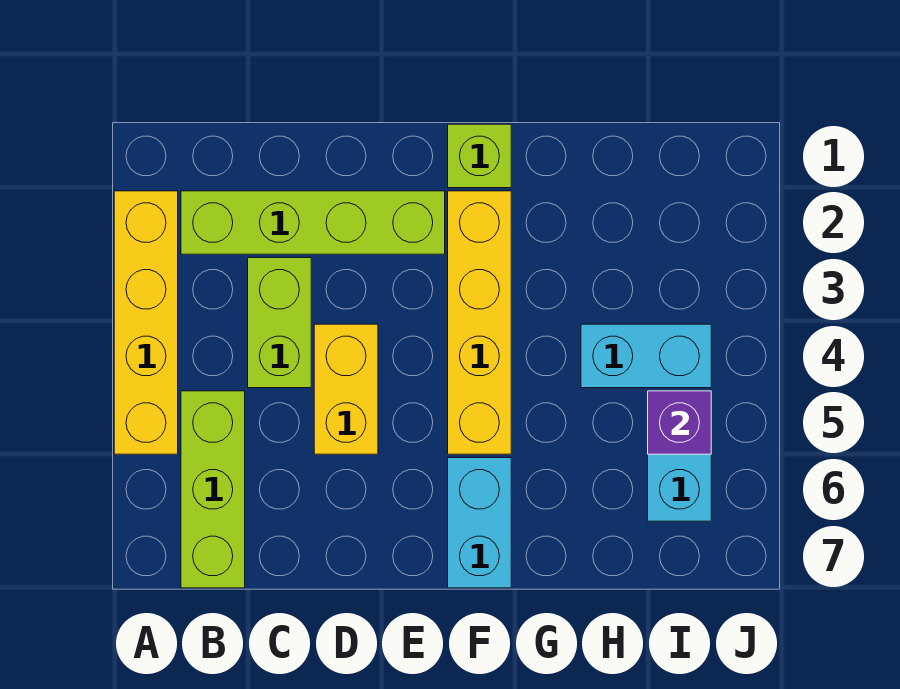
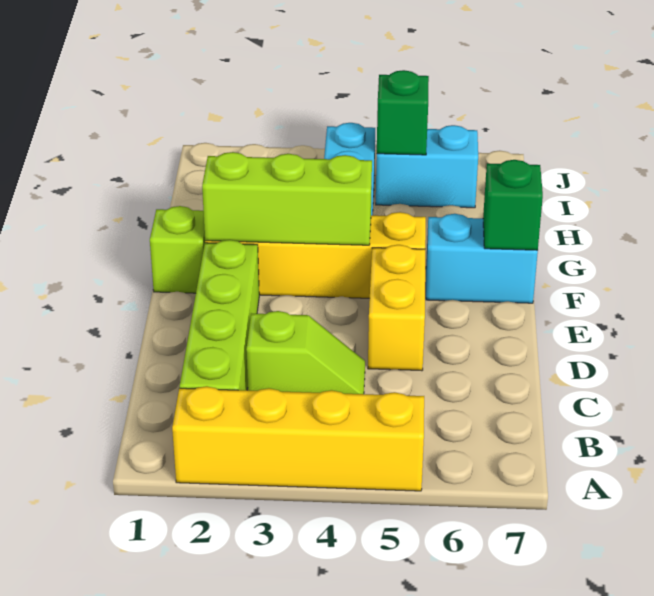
lime brick B5:B7 level 1 -> lime brick F2:F4 level 2
lime brick C3:C4 level 1 -> lime slope C3:C4 level 1 top 3
yellow brick D4:D5 level 1 -> yellow brick D5:E5 level 1
none -> green brick F7 level 2
purple brick I5 level 2 -> green brick I5 level 2

